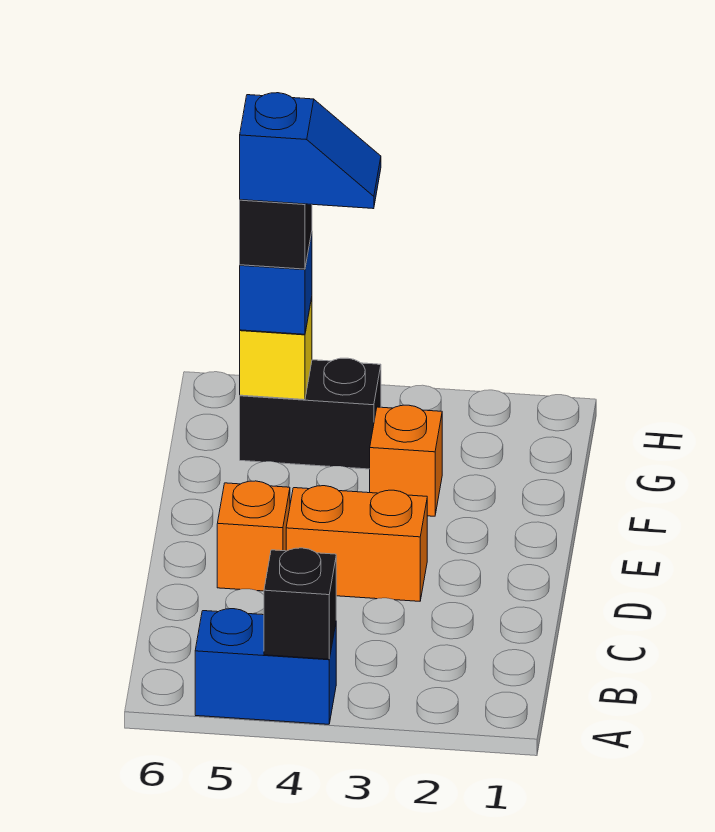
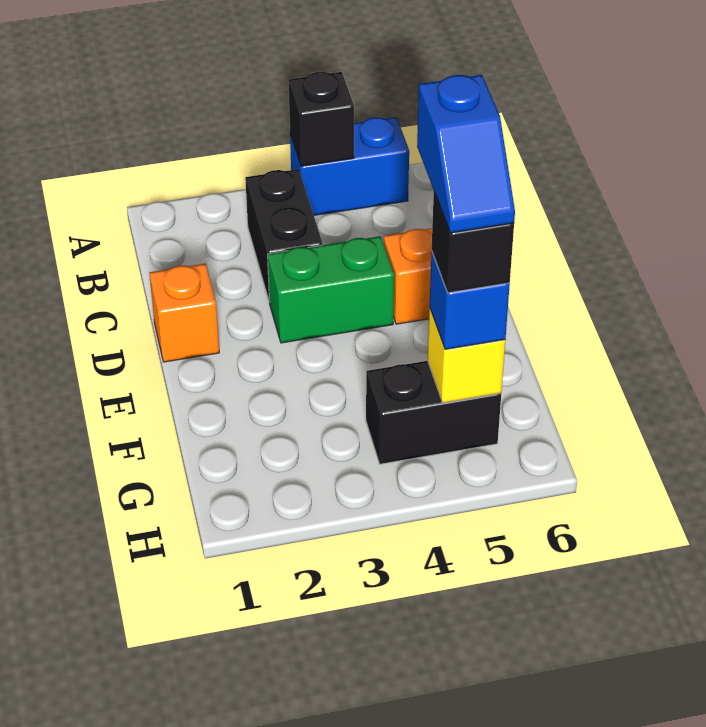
none -> black brick B3:C3 level 1
orange brick D3:D4 level 1 -> green brick D3:D4 level 1
orange brick F3 level 1 -> orange brick D1 level 1
blue slope G4:G5 level 5 top 5 -> blue slope F5:G5 level 5 top F

